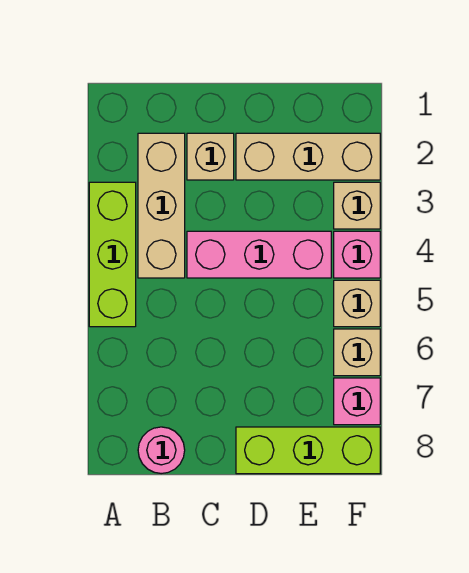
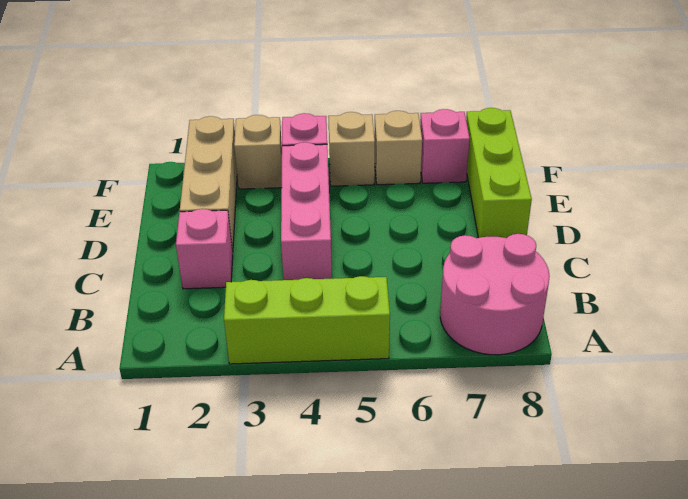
tan brick B2:B4 level 1 -> none
pink round brick B8 level 1 -> pink round brick A7:B8 level 1
tan brick C2 level 1 -> pink brick C2 level 1

